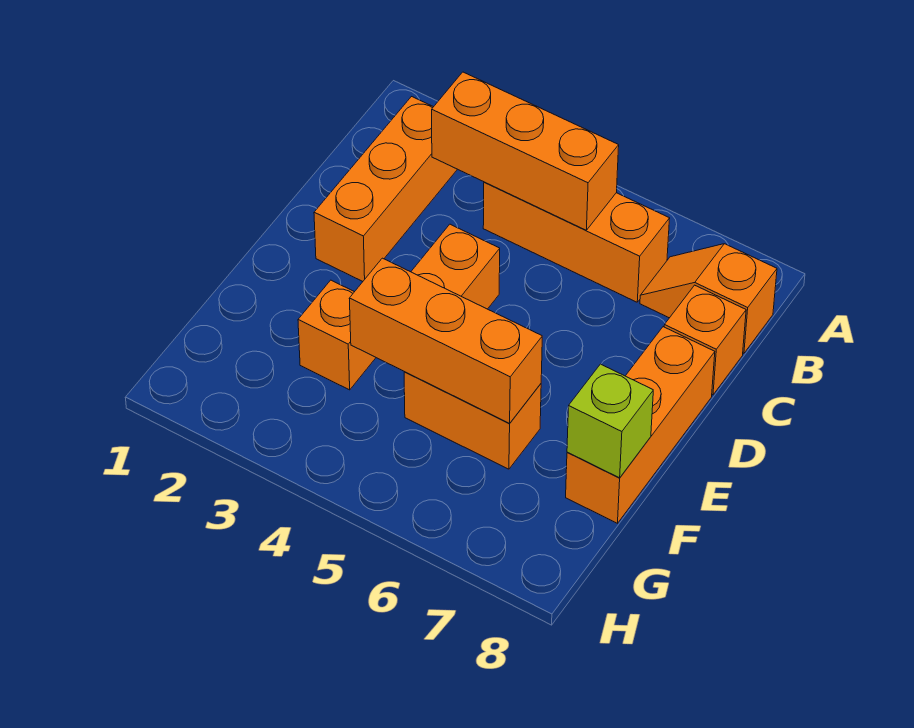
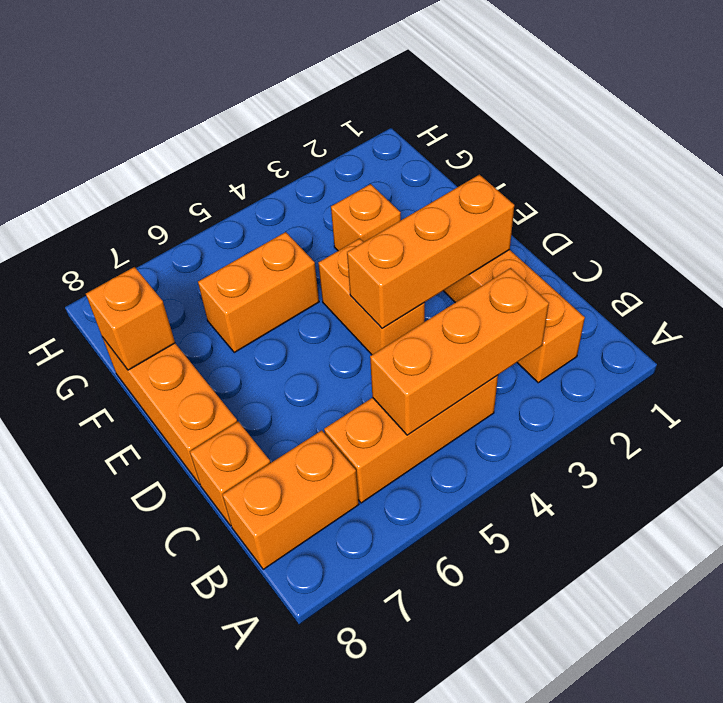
orange slope B7:B8 level 1 top 8 -> orange brick B7:B8 level 1
orange brick F4:F6 level 2 -> orange brick D2:D4 level 2
lime brick F8 level 2 -> orange brick F8 level 2

